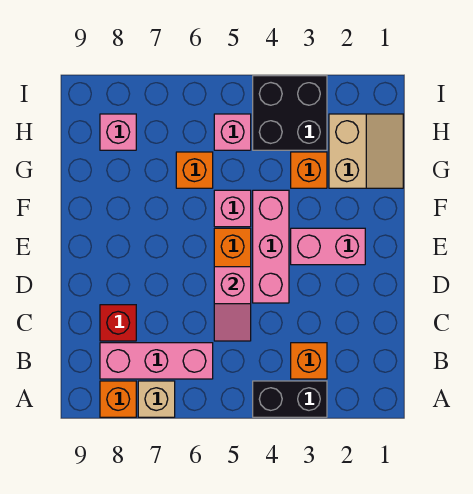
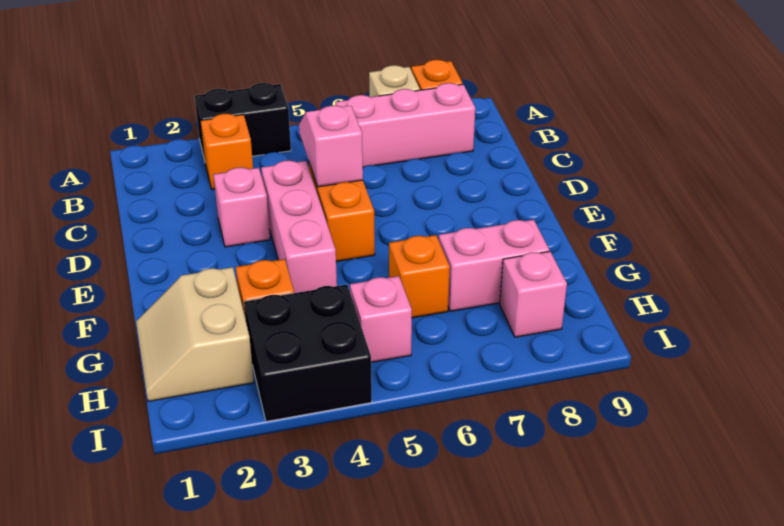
red brick C8 level 1 -> none
pink brick E2:E3 level 1 -> pink brick G7:G8 level 1
pink brick F5 level 1 -> pink brick D3 level 1

